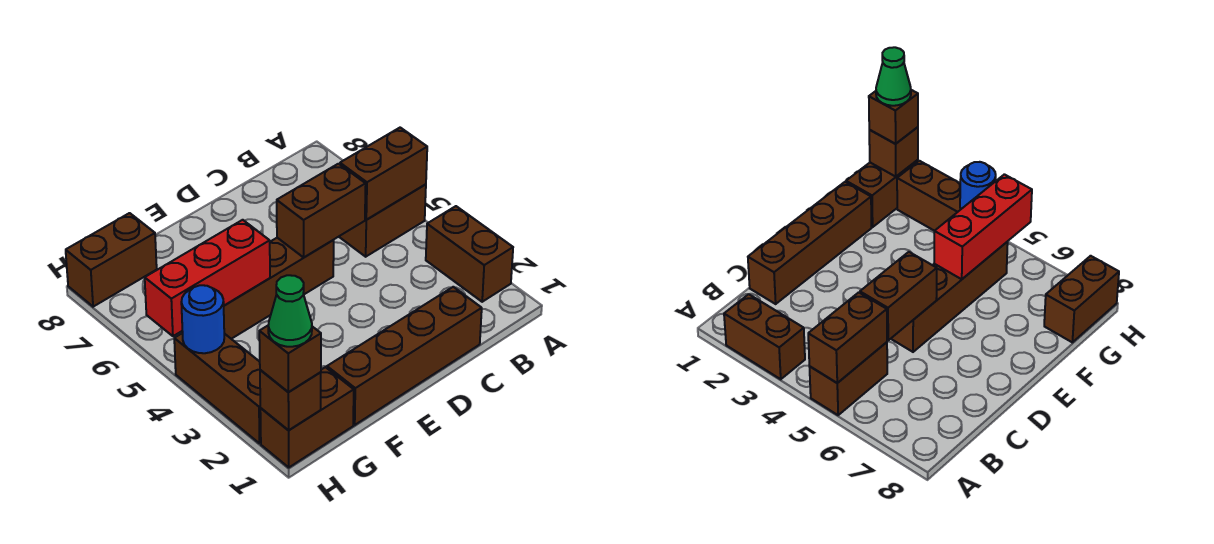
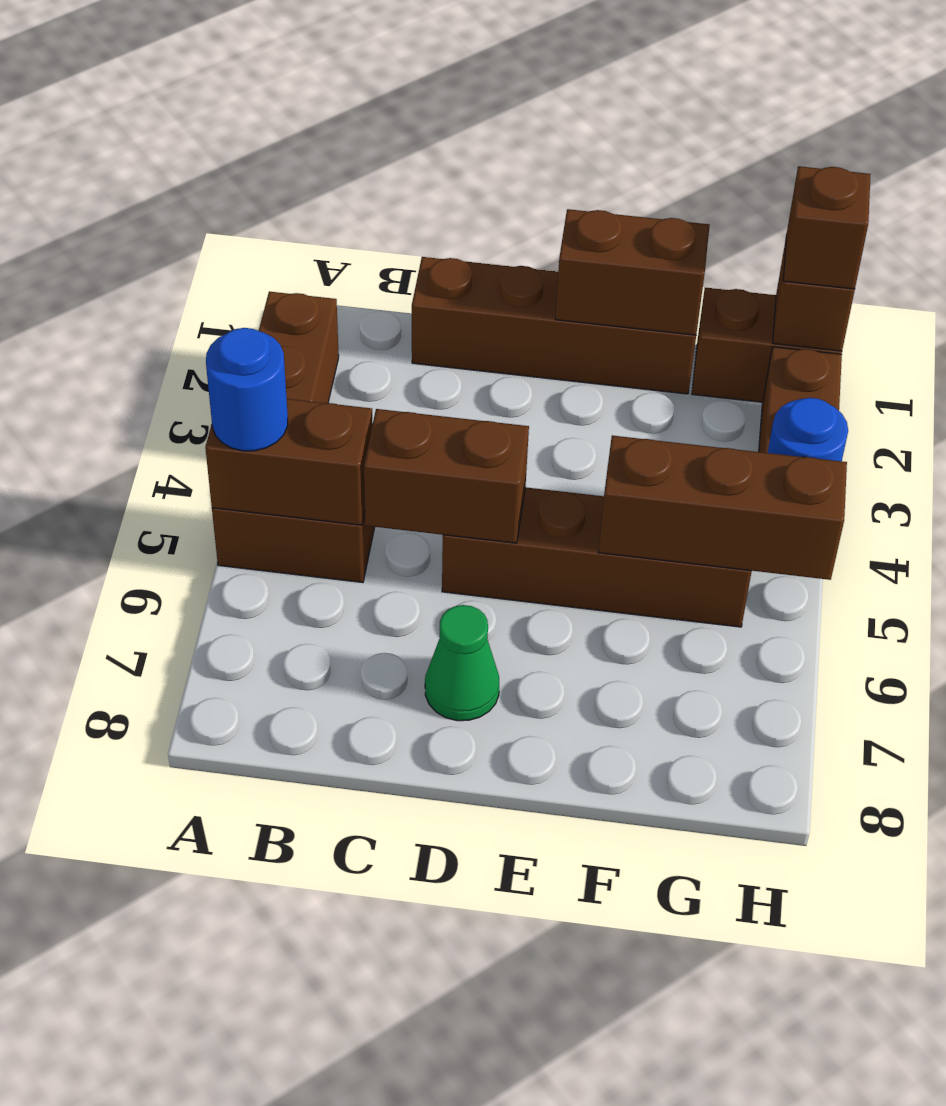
none -> blue round brick A5 level 3
red brick F5:H5 level 2 -> brown brick F5:H5 level 2
brown brick G8:H8 level 1 -> brown brick E1:F1 level 2
green cone H1 level 4 -> green cone D7 level 1

